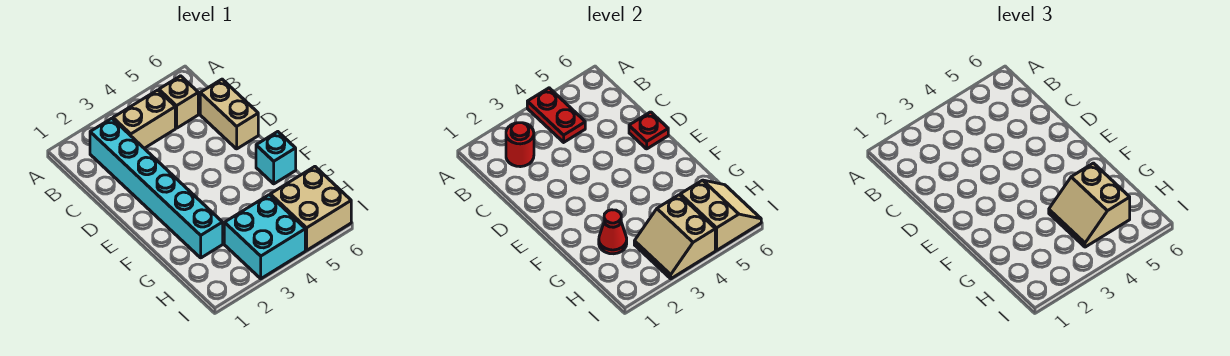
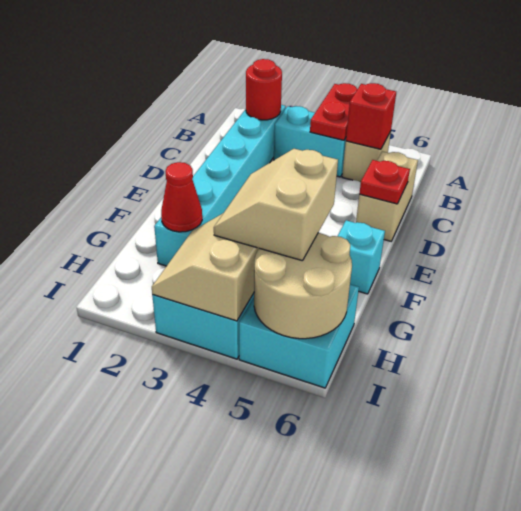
tan brick B3:B4 level 1 -> cyan brick B3:B4 level 1
none -> red brick B5 level 2
tan brick H5:I6 level 1 -> cyan brick H5:I6 level 1
tan slope H5:I6 level 2 top 5 -> tan round brick H5:I6 level 2

